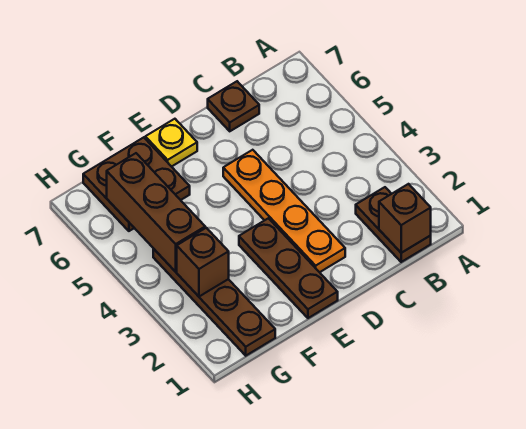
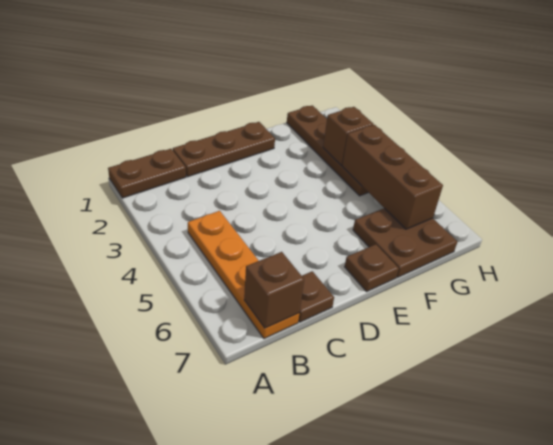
brown plate B1:B2 level 1 -> brown plate A1:B1 level 1
brown brick B1 level 2 -> brown brick B7 level 2
orange plate D2:D5 level 1 -> orange plate B4:B7 level 1
brown plate E1:E3 level 1 -> brown plate C1:E1 level 1
yellow plate E7 level 1 -> brown plate E7 level 1

